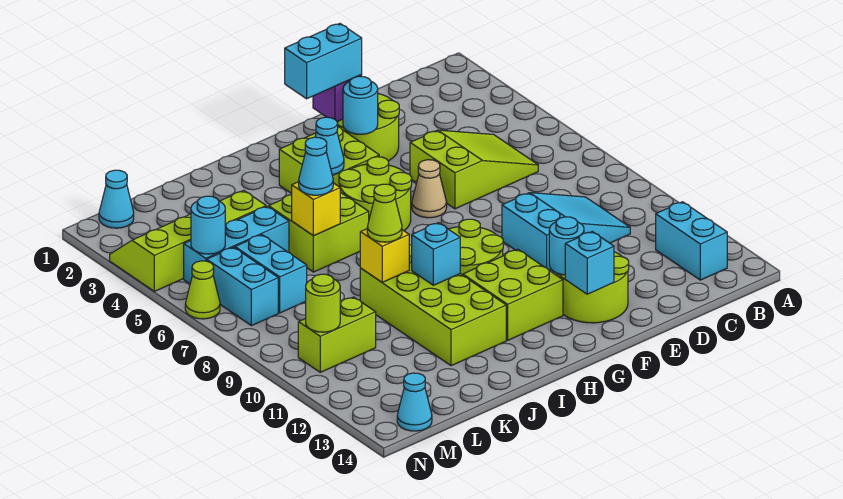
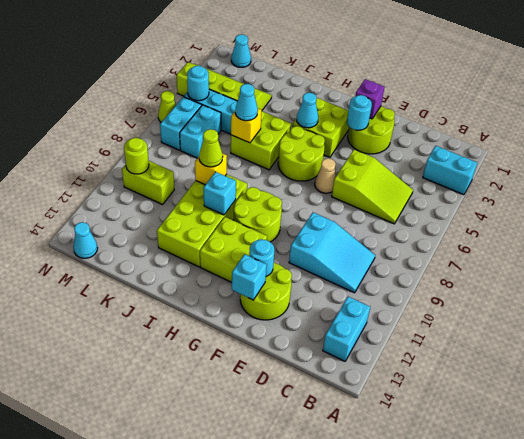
cyan brick F2:G2 level 3 -> cyan brick A3:B3 level 1

